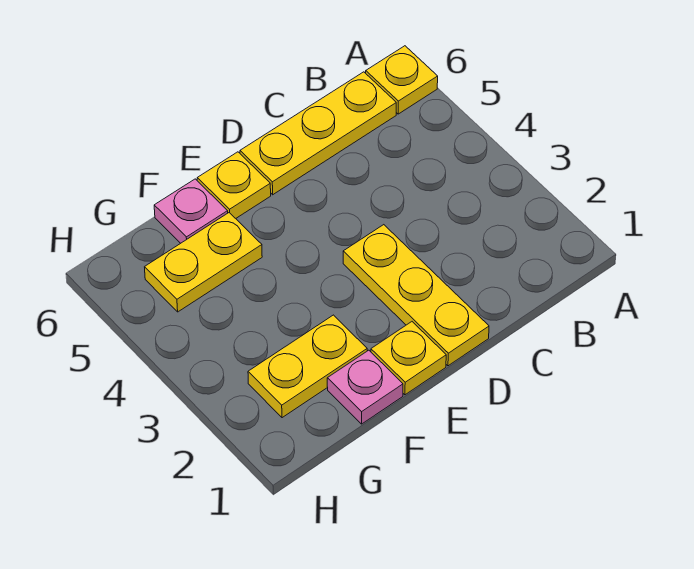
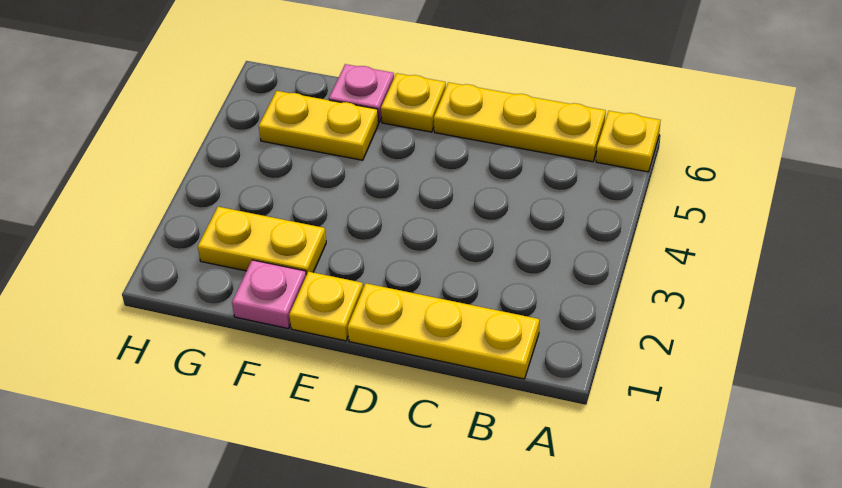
yellow plate D1:D3 level 1 -> yellow plate B1:D1 level 1

